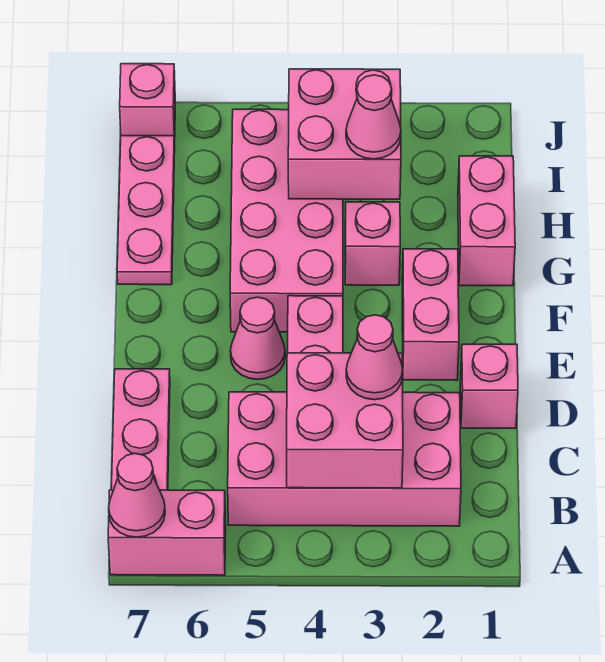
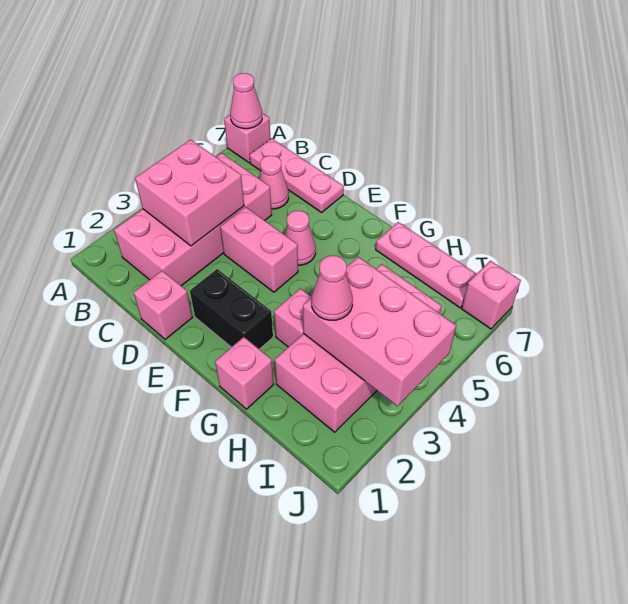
pink brick A6:A7 level 1 -> pink brick A7 level 1
pink cone C3 level 3 -> pink cone C6 level 1
pink brick E2:F2 level 1 -> black brick E2:F2 level 1
pink brick F4:I5 level 1 -> pink brick H2:I5 level 1
pink brick G1:H1 level 1 -> pink brick G1 level 1
pink brick H3:I4 level 2 -> pink brick H3:J4 level 2

